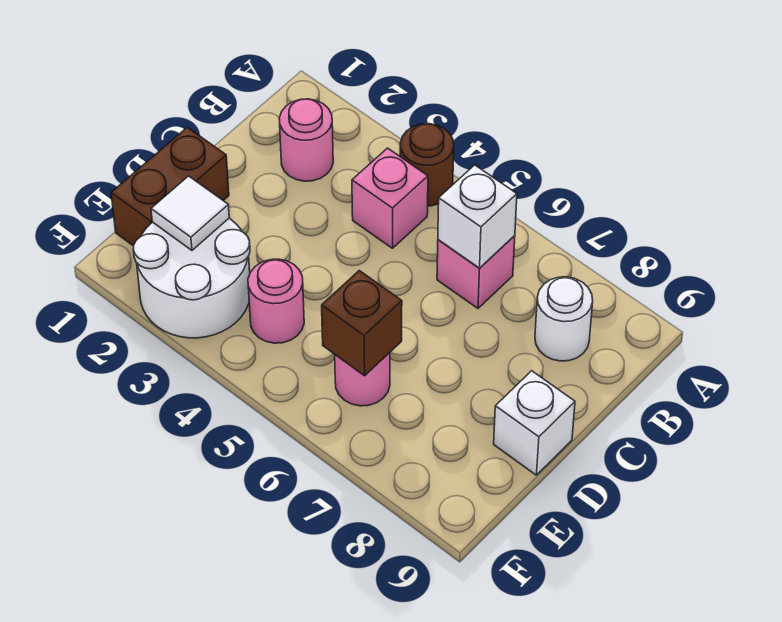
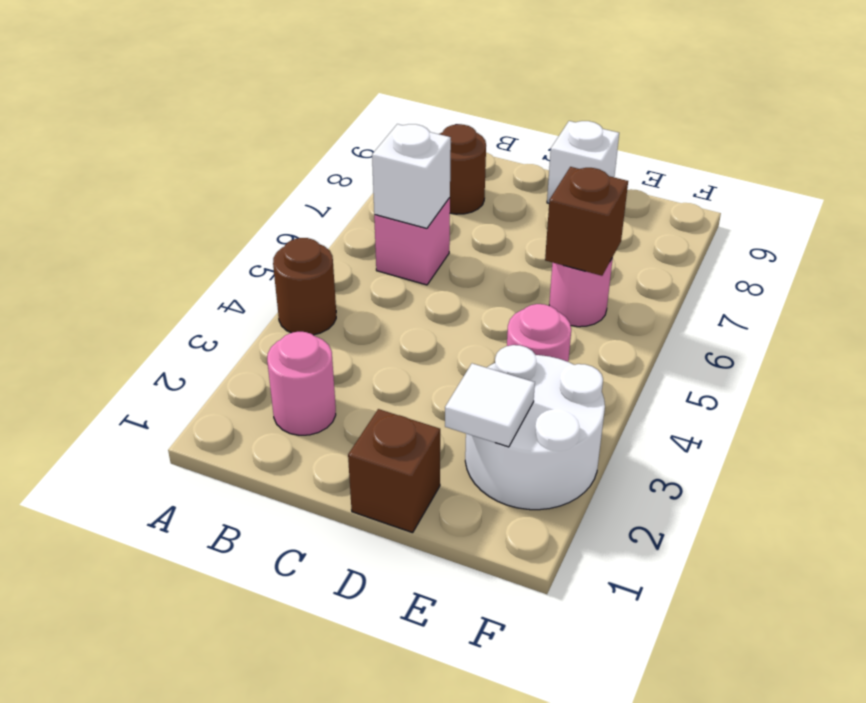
pink brick B4 level 1 -> none
white round brick B8 level 1 -> brown round brick B8 level 1
brown brick D1:E1 level 1 -> brown brick D1 level 1

